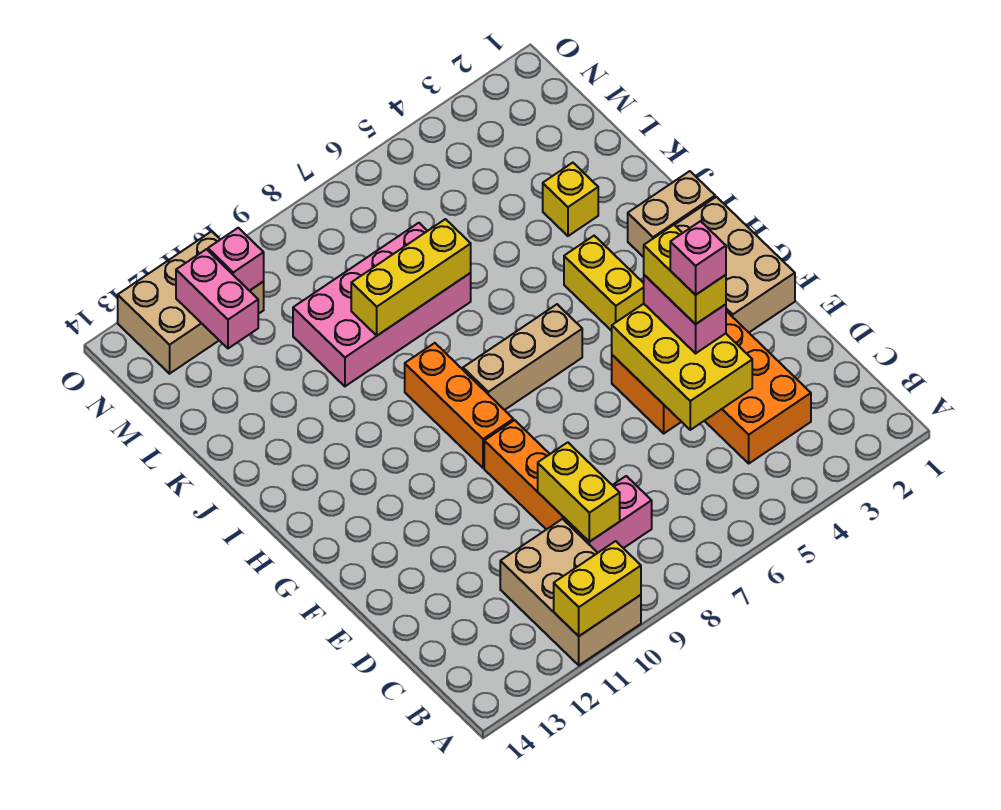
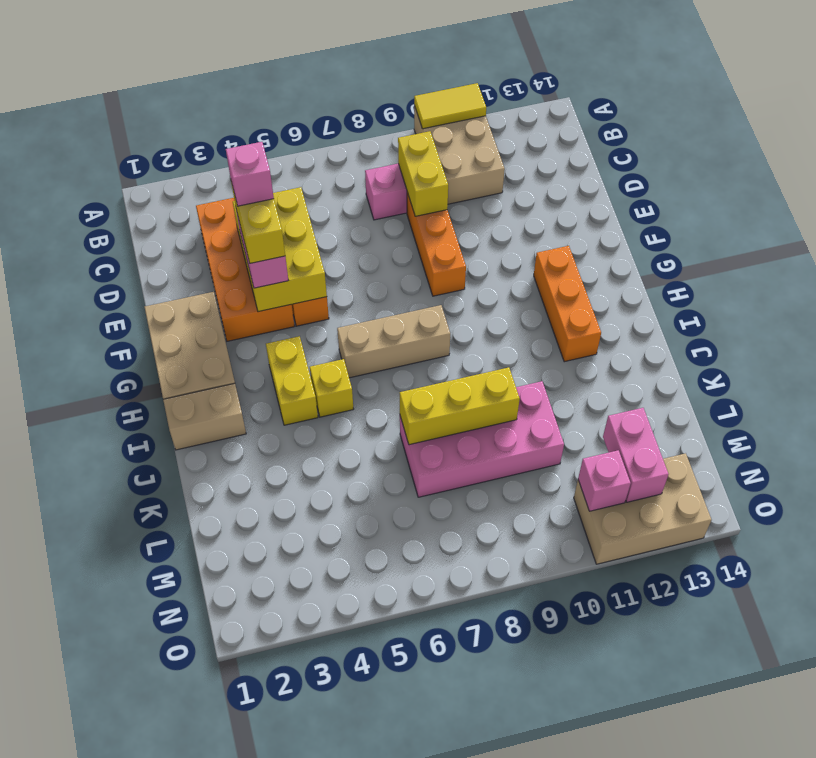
yellow brick A10:A11 level 2 -> yellow tile A10:A11 level 2
orange brick G9:I9 level 1 -> orange brick G12:I12 level 1
yellow brick K3 level 1 -> yellow brick I5 level 1

